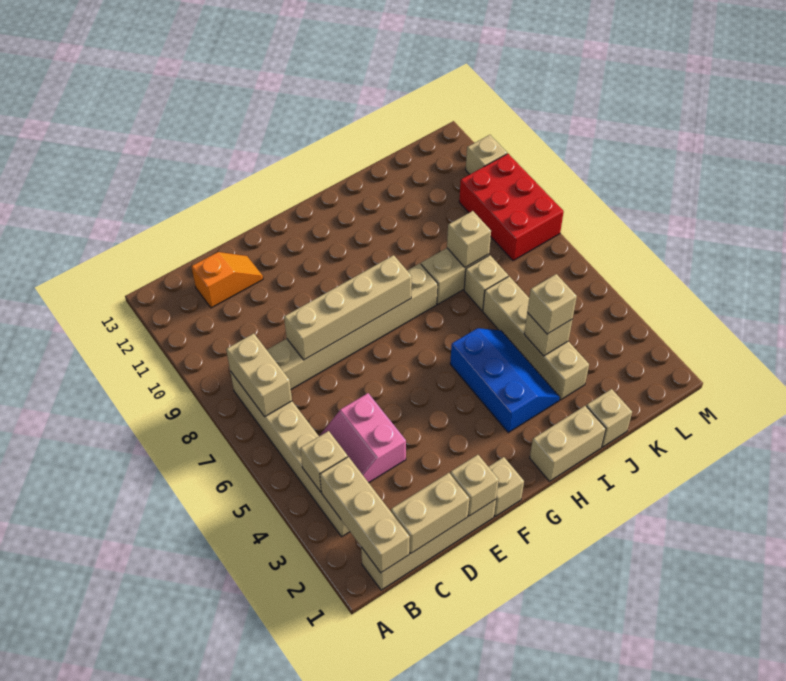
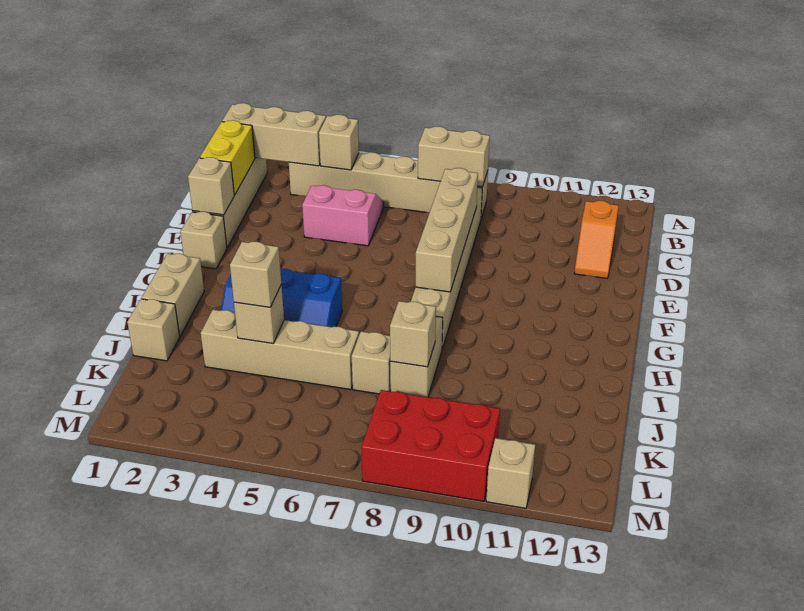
tan brick C1:D1 level 2 -> yellow brick C1:D1 level 2

